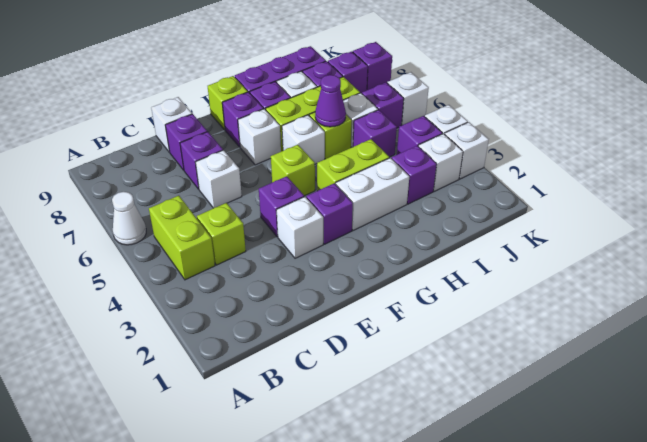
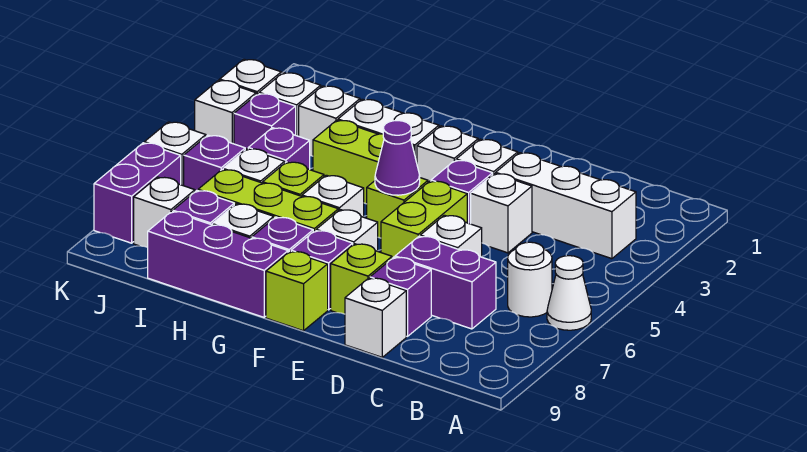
none -> white brick B3:D3 level 1
lime brick B4:B5 level 1 -> lime brick E5:E6 level 1
none -> white round brick B6 level 1
lime brick C4 level 1 -> lime brick E8 level 1
none -> white brick D4 level 1
purple brick D7 level 1 -> purple brick C7:D7 level 1
purple brick F3 level 1 -> white brick F3 level 1
purple cone H6 level 2 -> purple cone F5 level 2
purple brick I3 level 1 -> white brick I3 level 1
purple brick J8 level 1 -> white brick J8 level 1
purple brick K8 level 1 -> purple brick K7:K8 level 1

